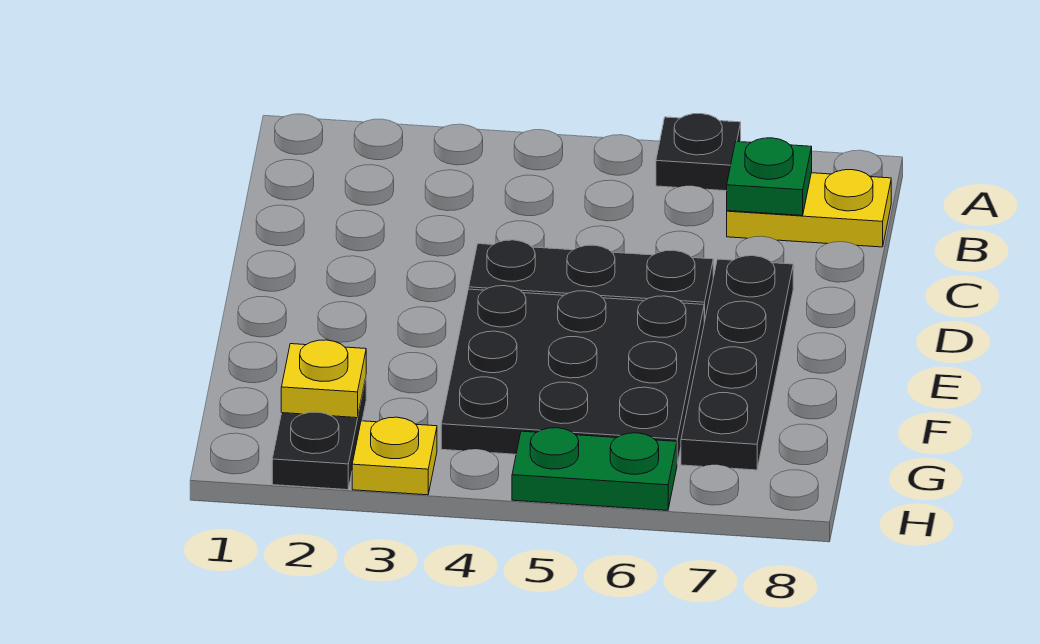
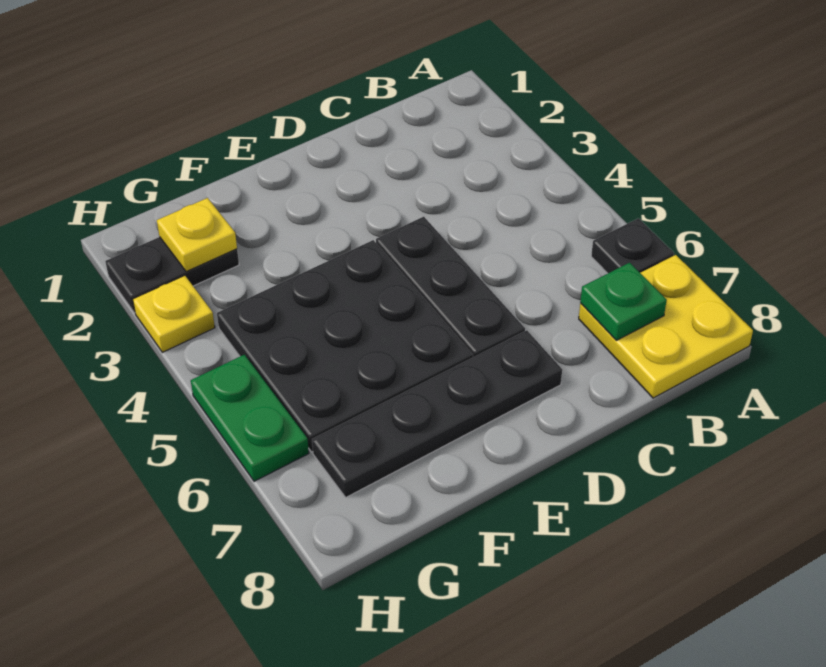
yellow plate B7:B8 level 1 -> yellow plate A7:B8 level 1

